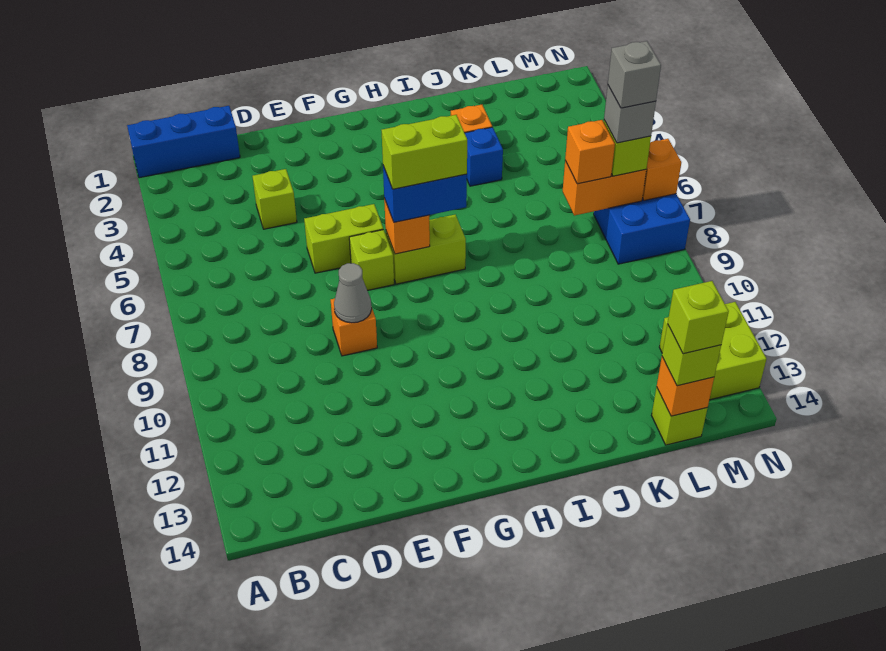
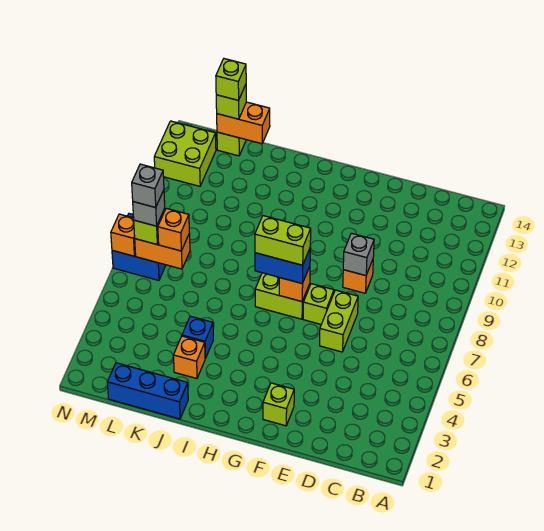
blue brick A1:C1 level 1 -> blue brick J1:L1 level 1
lime brick D4 level 1 -> lime brick F2 level 1
lime brick E6:F6 level 1 -> lime brick E6:E7 level 1
grey cone E9 level 2 -> grey brick E9 level 2
orange brick L14 level 2 -> orange brick K14:L14 level 2

